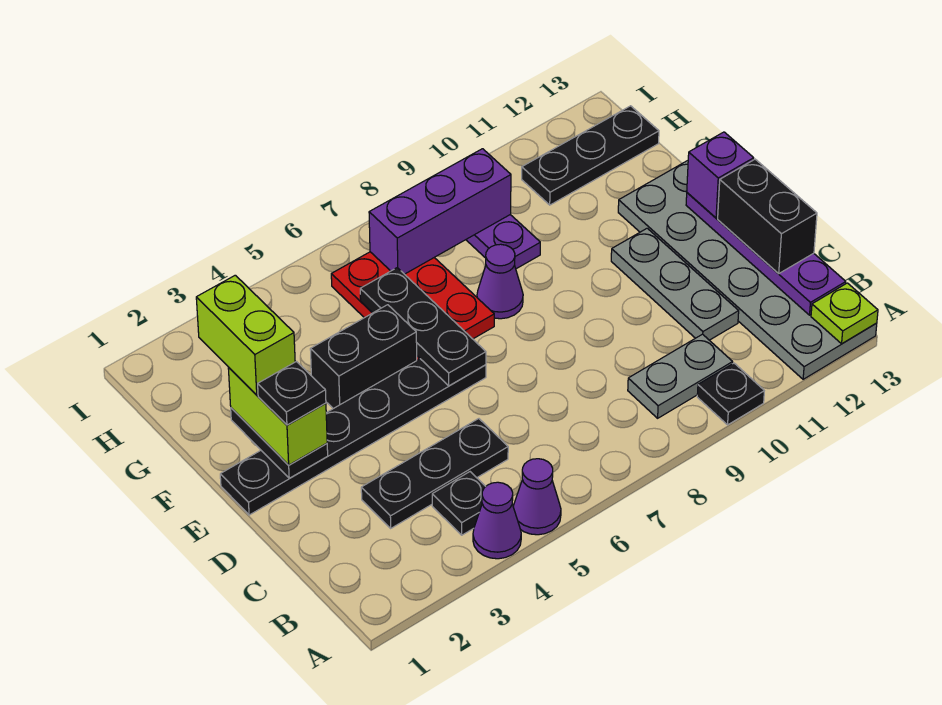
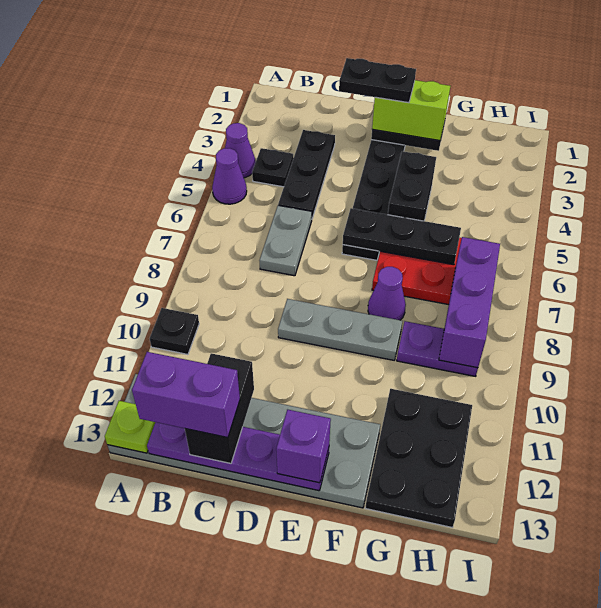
grey plate B9:B10 level 1 -> grey plate C6:C7 level 1
none -> purple brick B13:C13 level 4
grey plate C11:E11 level 1 -> grey plate D9:F9 level 1
black brick C13:D13 level 3 -> black brick C12:C13 level 3
black plate E2 level 4 -> black plate D2:E2 level 4
lime brick F2:G2 level 4 -> none
black plate H11:H13 level 1 -> black plate G11:H13 level 1

